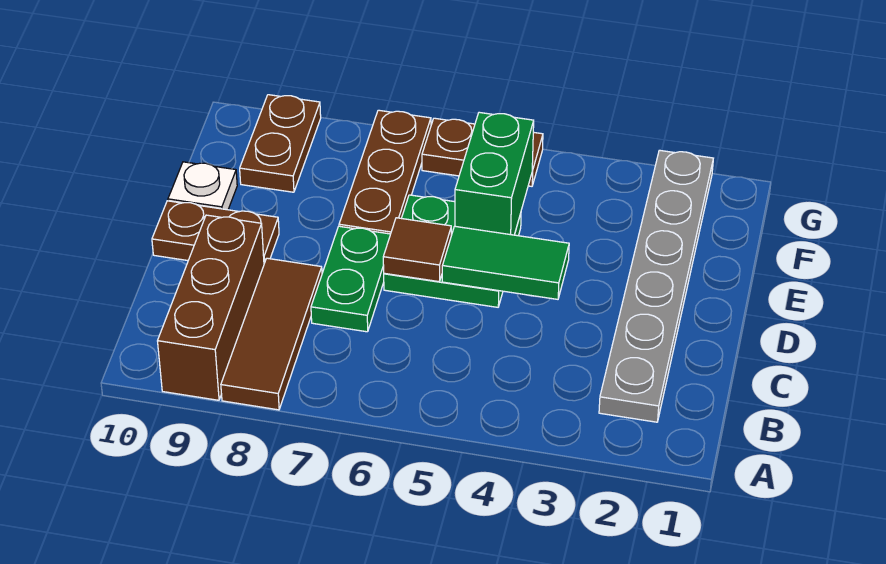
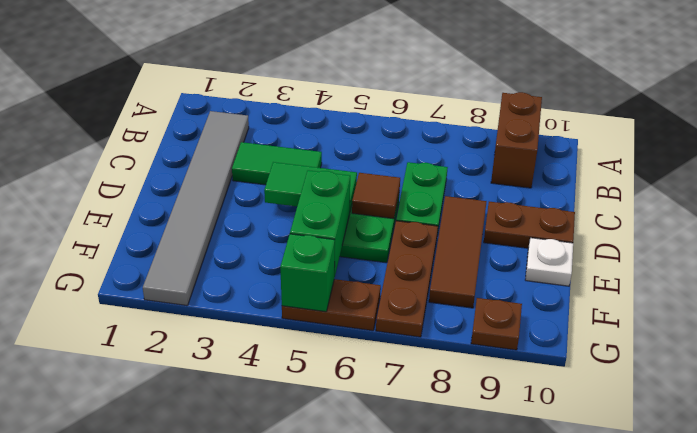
brown tile A8:C8 level 1 -> brown tile D8:F8 level 1
brown brick A9:C9 level 1 -> brown brick A9:B9 level 1
grey plate B2:G2 level 1 -> grey tile B2:G2 level 1
none -> green tile C3:C4 level 1
brown plate F9:G9 level 1 -> brown plate G9 level 1
none -> green brick G5 level 2

